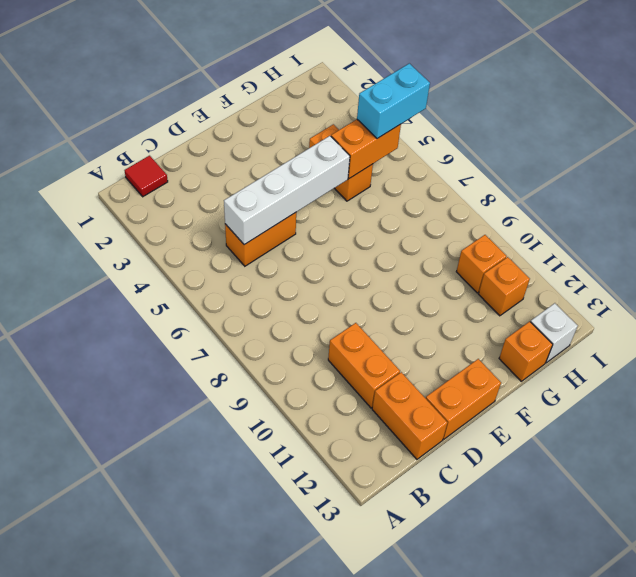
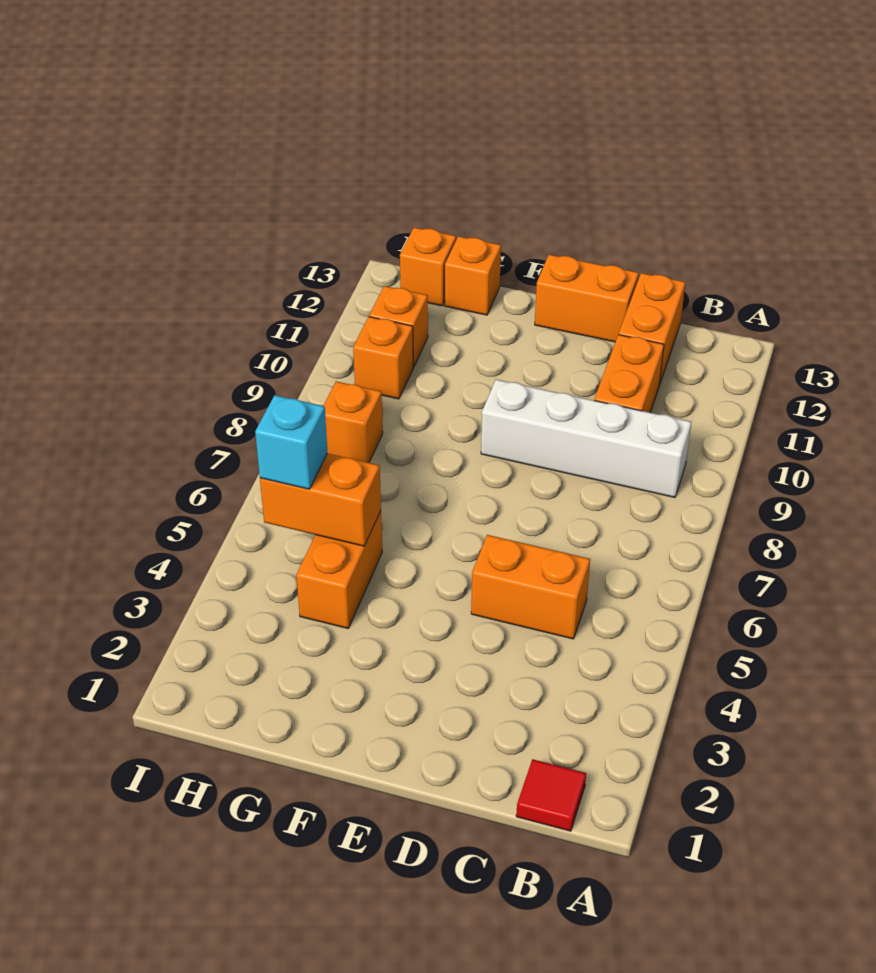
white brick C5:F5 level 2 -> white brick B9:E9 level 1
cyan brick H5:I5 level 3 -> cyan brick H5 level 3
none -> orange brick H8 level 1
white brick H13 level 1 -> orange brick H13 level 1

